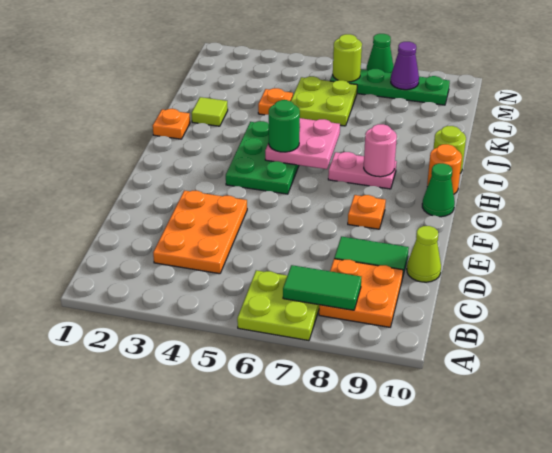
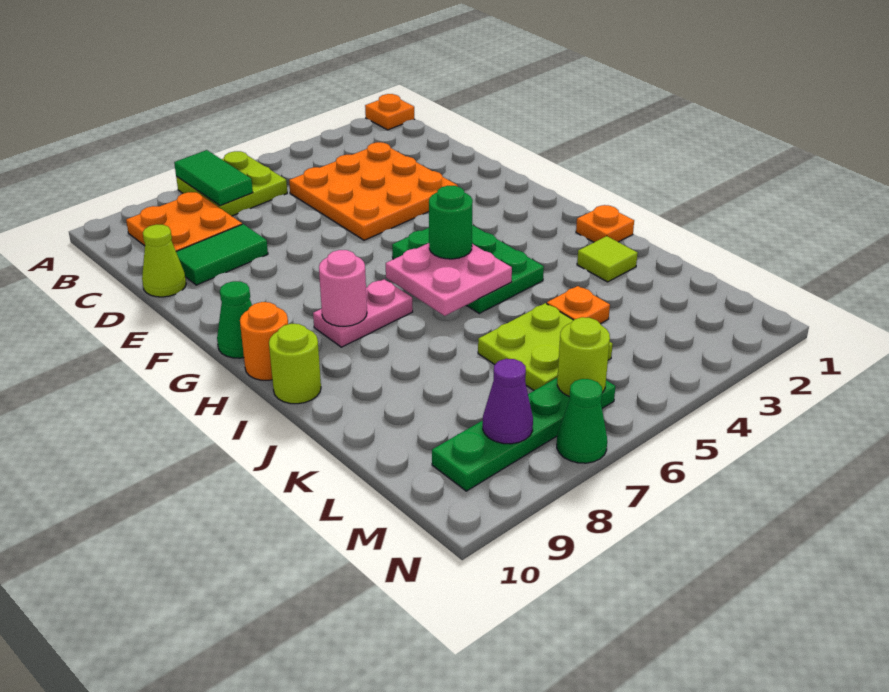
green tile B7:B8 level 2 -> green tile A7:B7 level 2
orange plate C3:E4 level 1 -> orange plate C3:E5 level 1
orange plate F8 level 1 -> orange plate A1 level 1

